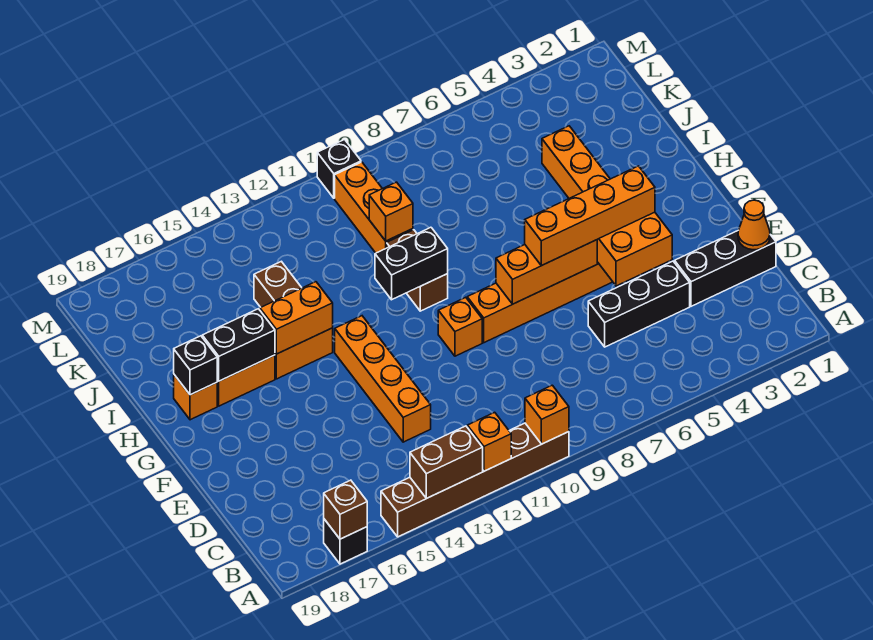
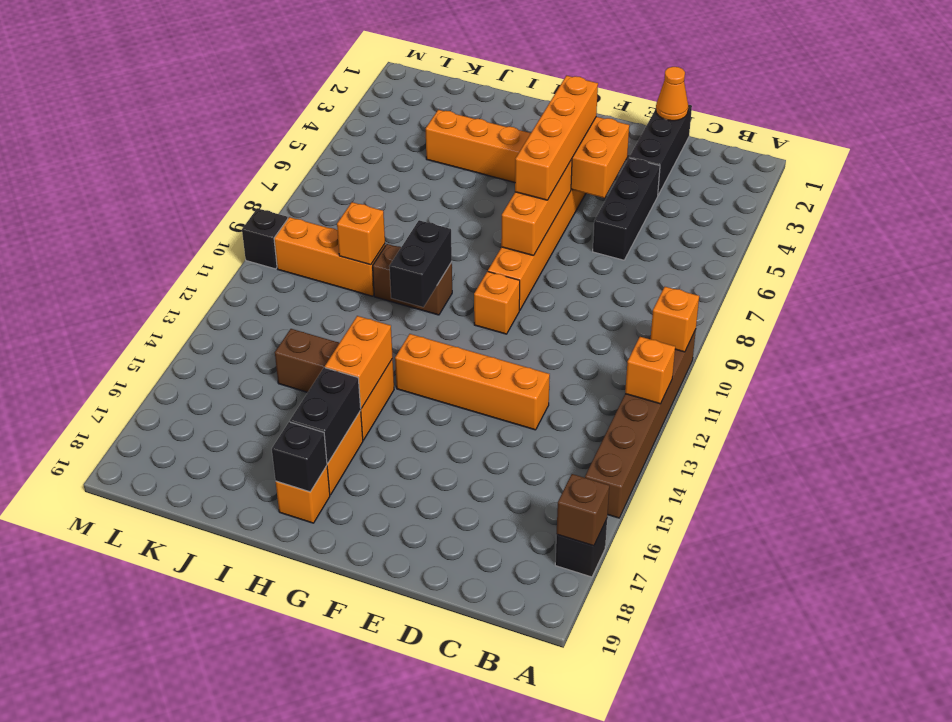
brown brick A13:A14 level 2 -> none

